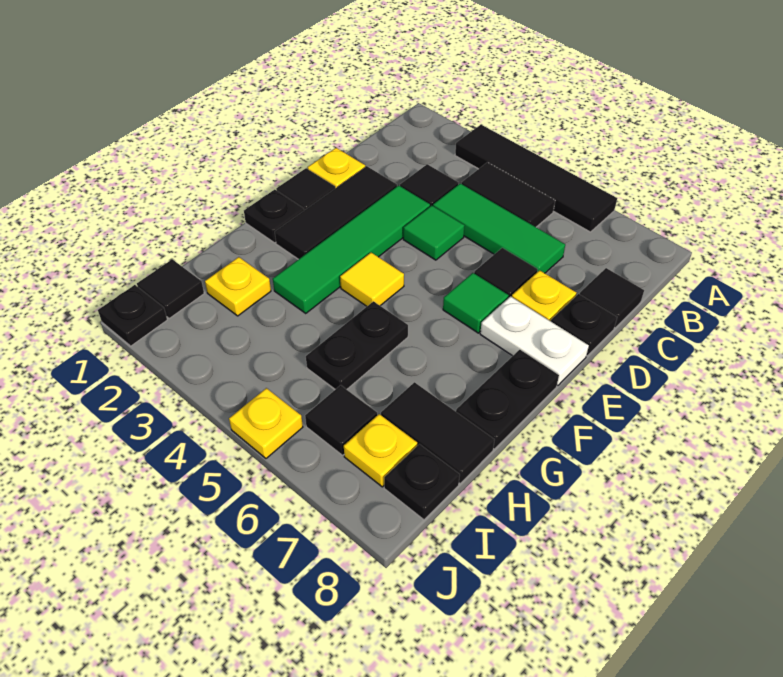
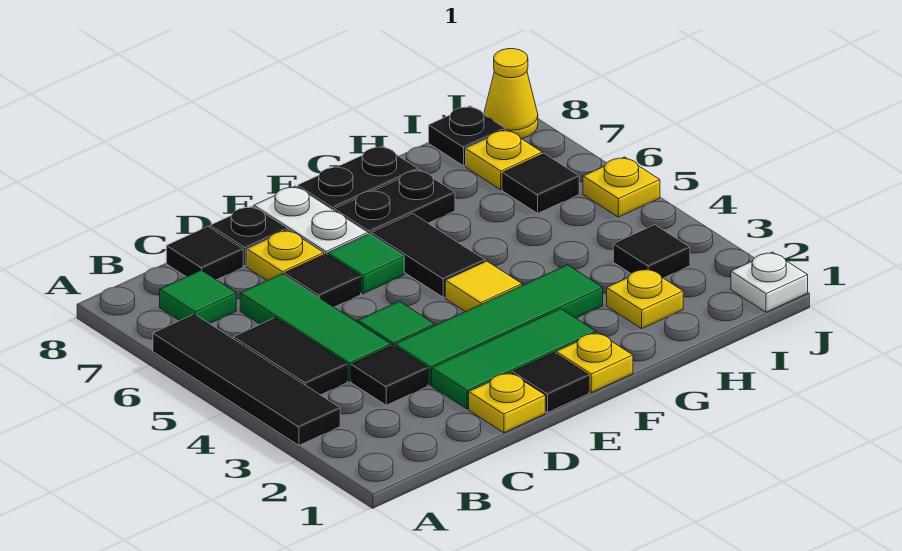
none -> green tile B7 level 1
black tile D2:F2 level 1 -> green tile D2:F2 level 1
black plate F1 level 1 -> yellow plate F1 level 1
black plate G5:H5 level 1 -> black plate F7:G7 level 1
black tile H7:H8 level 1 -> black tile F5:F6 level 1
black tile I1 level 1 -> black tile I3 level 1
black plate J1 level 1 -> white plate J1 level 1
none -> yellow cone J8 level 1

